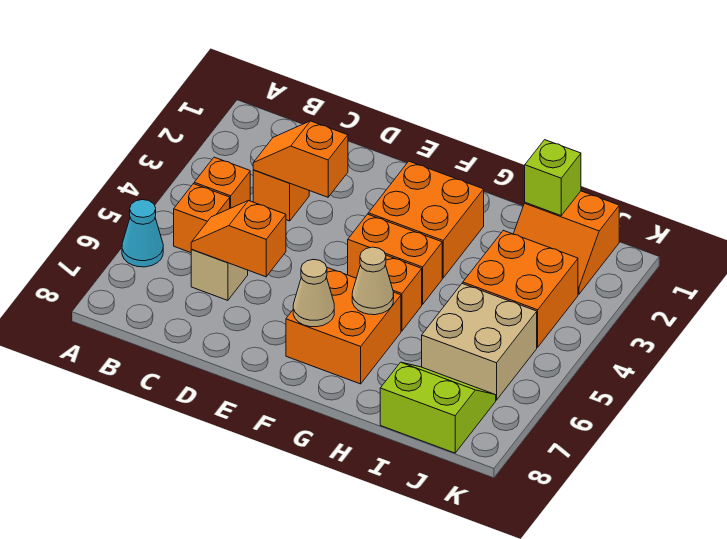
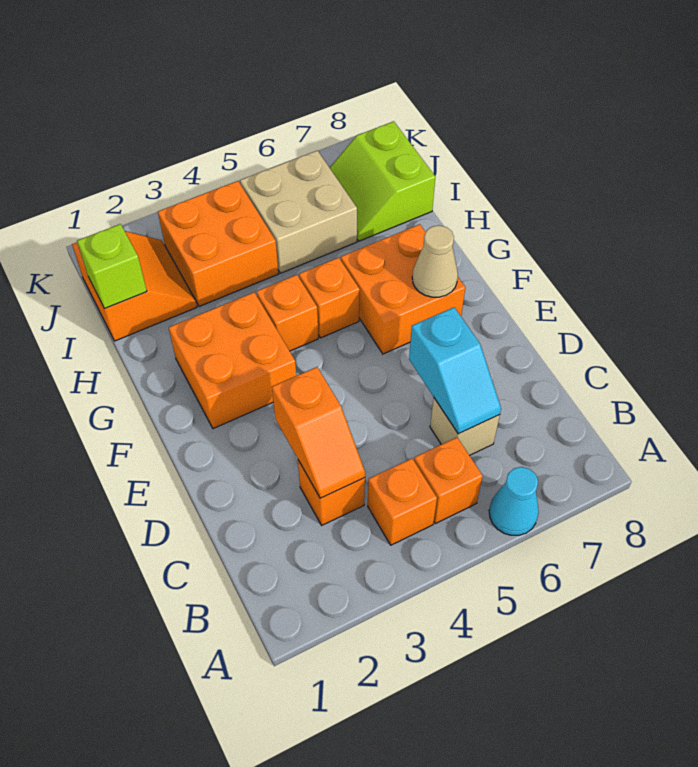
orange slope C6:D6 level 2 top D -> cyan slope C6:D6 level 2 top D
orange brick F4:G4 level 1 -> orange brick G4 level 1
tan cone G6 level 2 -> none

